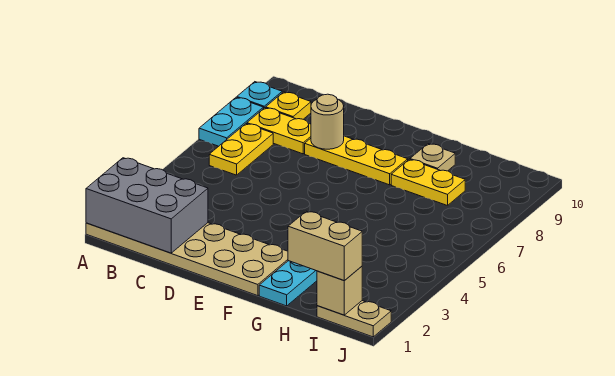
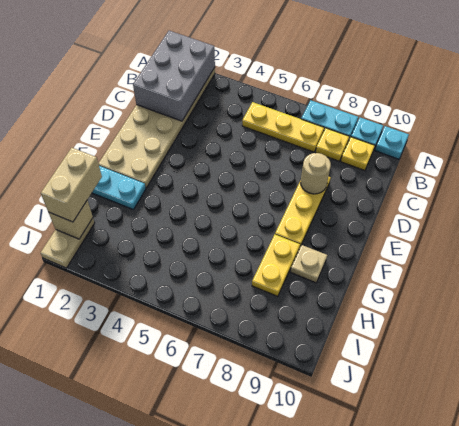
none -> cyan plate A10 level 1
yellow plate B6:B7 level 1 -> yellow plate B5:B7 level 1
yellow plate B8:C8 level 1 -> yellow plate B8 level 1

